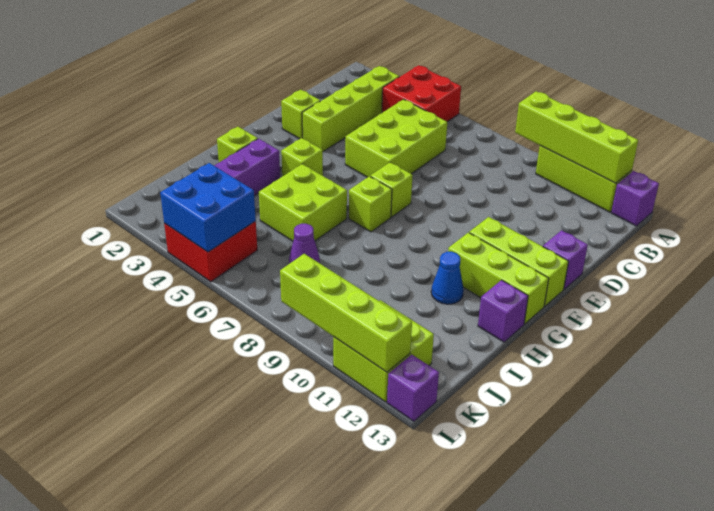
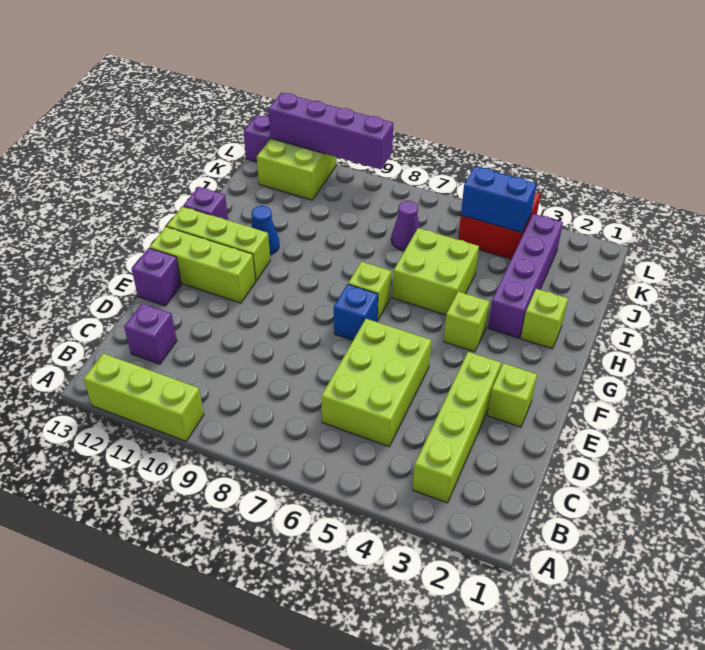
red brick A4:B5 level 1 -> none
lime brick A9:A12 level 2 -> none
purple brick A13 level 1 -> purple brick C12 level 1
lime brick F7 level 1 -> blue brick F7 level 1
blue brick K4:L5 level 2 -> blue brick K4:K5 level 2
lime brick L9:L12 level 2 -> purple brick L9:L12 level 2

